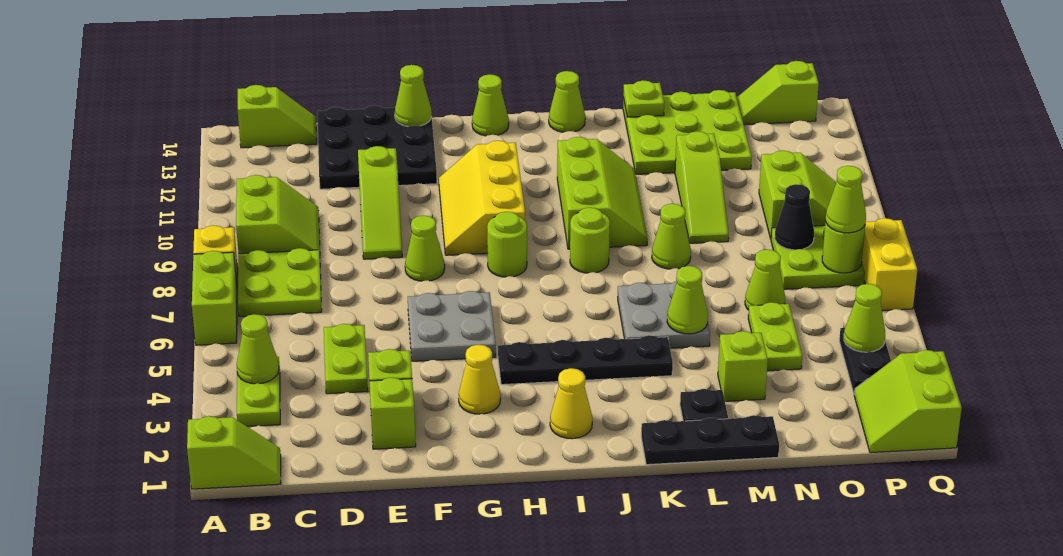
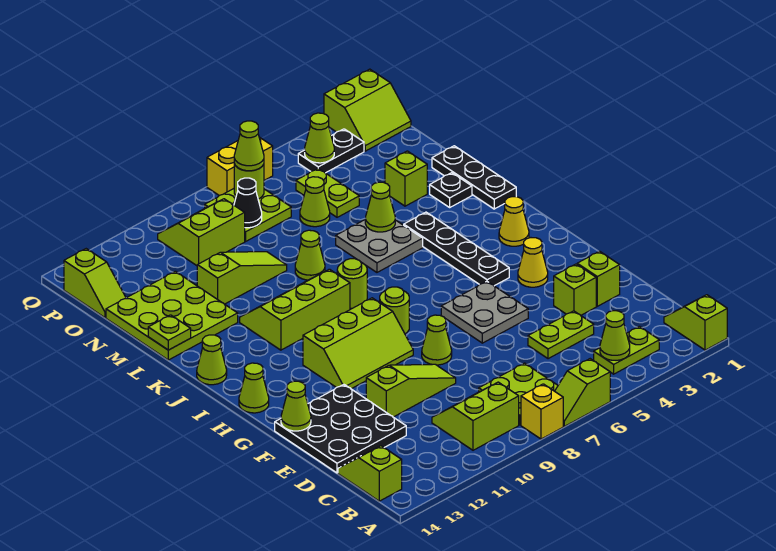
lime brick A6:A7 level 1 -> lime slope A6:A7 level 1 top 6
yellow slope G9:H11 level 1 top H -> lime slope G9:H11 level 1 top H
lime plate N4:N5 level 1 -> lime plate N5:O5 level 1

